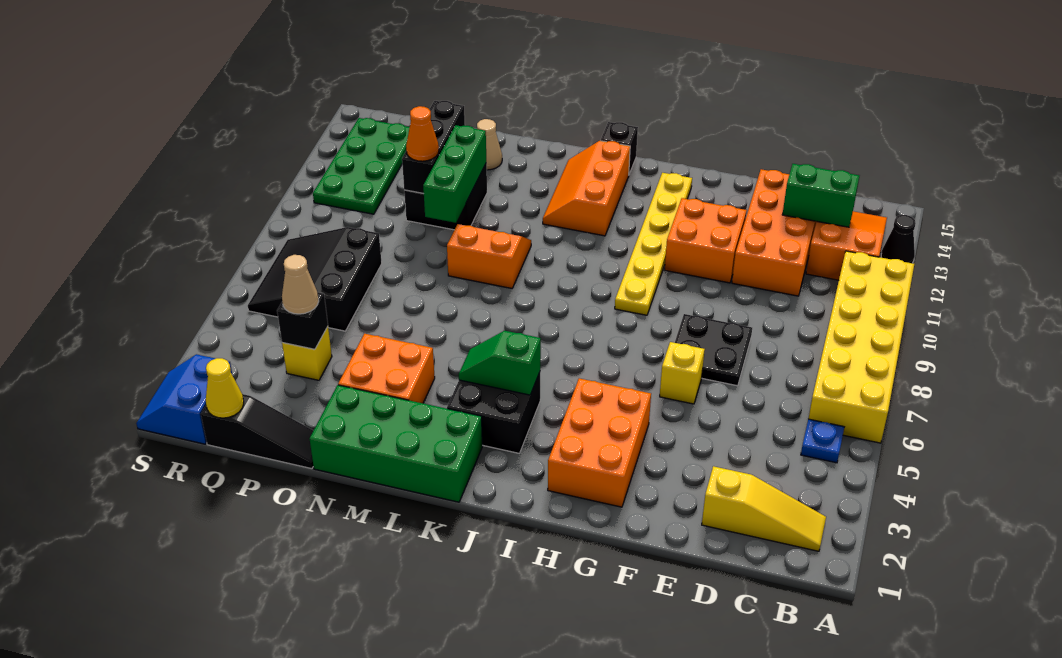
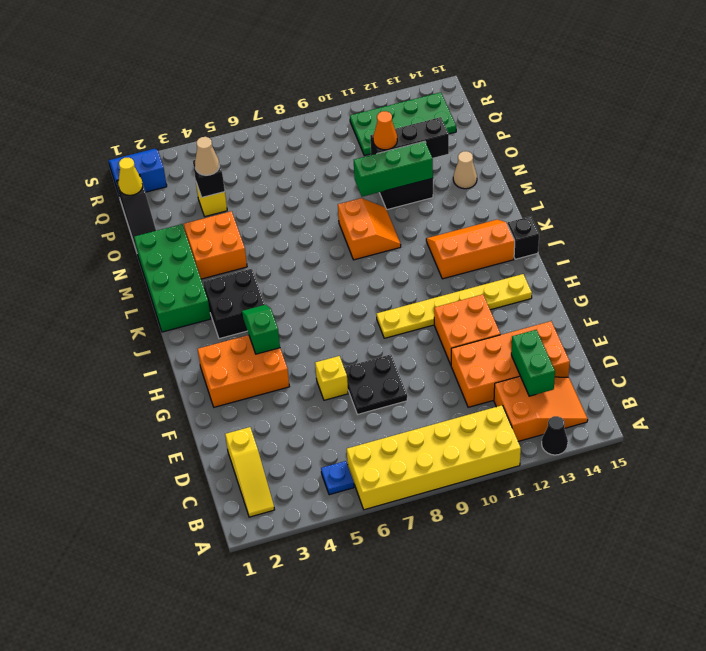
green slope J4:K4 level 2 top J -> green slope H4:I4 level 2 top H
black slope P6:R8 level 1 top P -> none

